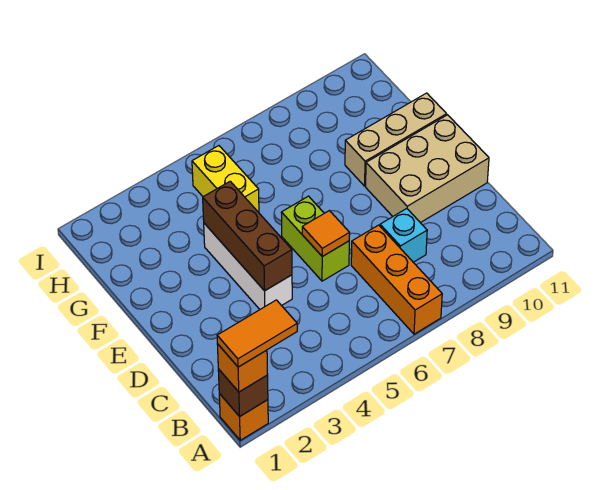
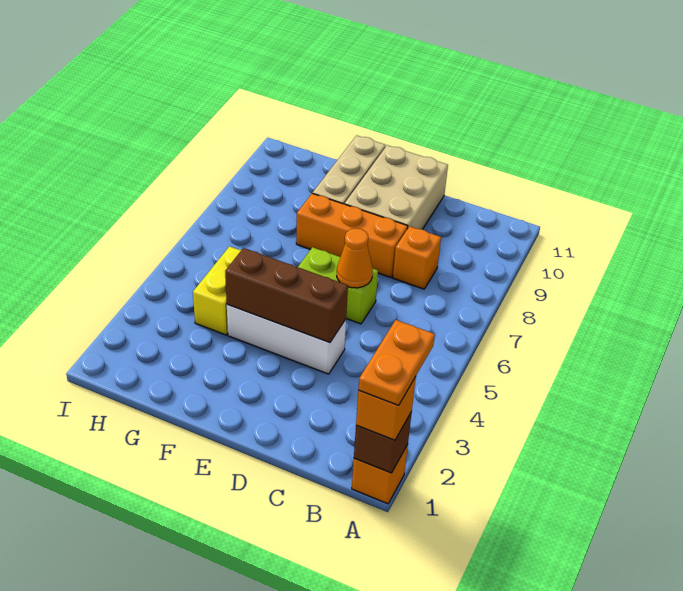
orange tile A1:A2 level 4 -> orange plate A1:A2 level 4
orange brick A7:C7 level 1 -> orange brick D8:F8 level 1
cyan brick C8 level 1 -> orange brick C8 level 1
orange tile D6 level 2 -> orange cone D6 level 2
yellow brick G5:H5 level 1 -> yellow brick G4:G5 level 1

